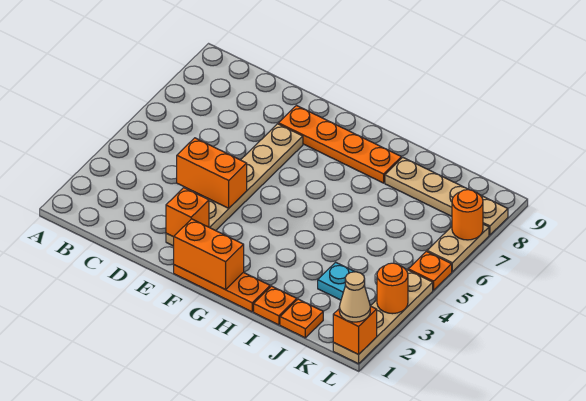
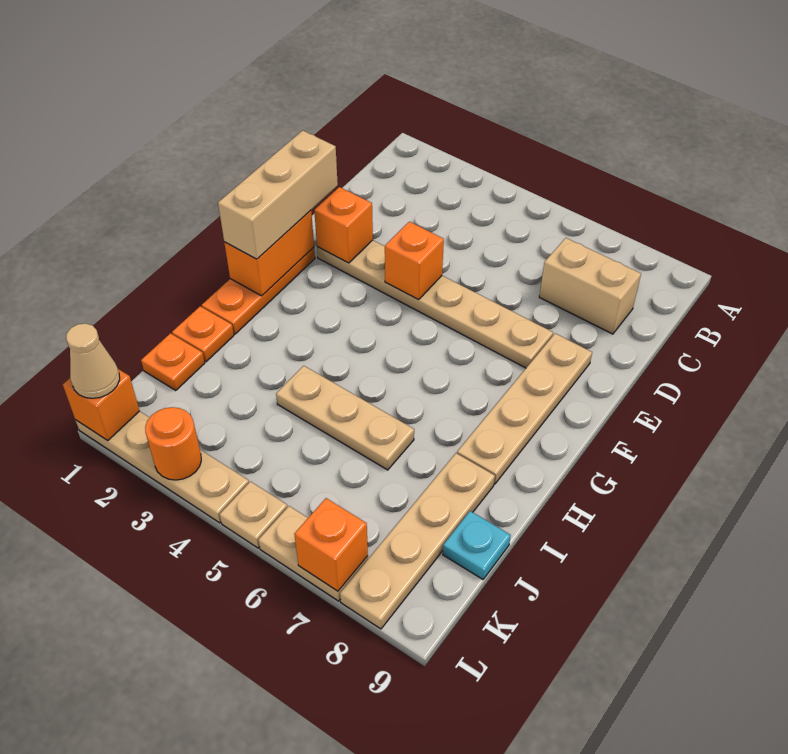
none -> tan brick C7:C8 level 1
orange brick D4:E4 level 2 -> orange brick E4 level 2
none -> tan brick E1:G1 level 3
orange plate E8:H8 level 1 -> tan plate E8:H8 level 1
none -> tan plate I4:I6 level 1
cyan plate J3 level 1 -> cyan plate J9 level 1
orange plate L5 level 1 -> tan plate L5 level 1
orange round brick L7 level 2 -> orange brick L7 level 2

